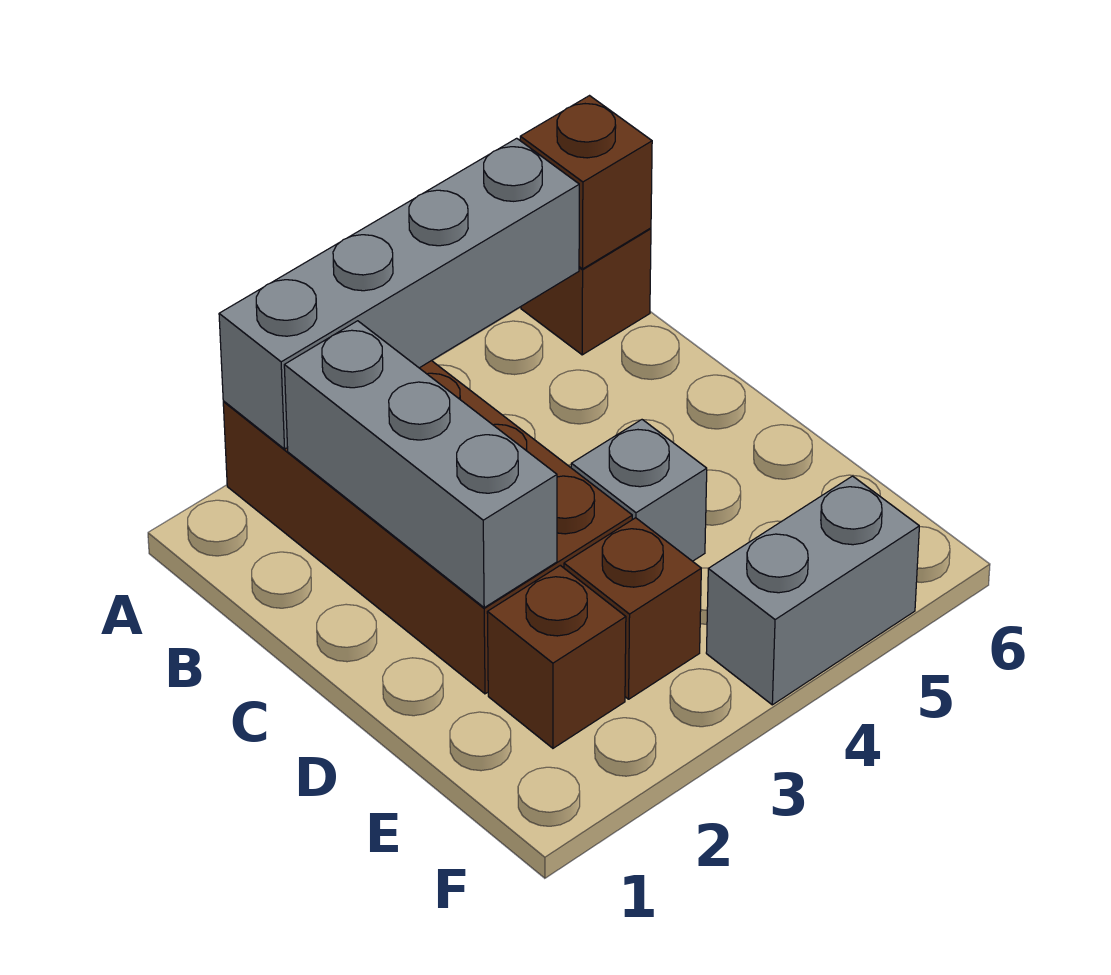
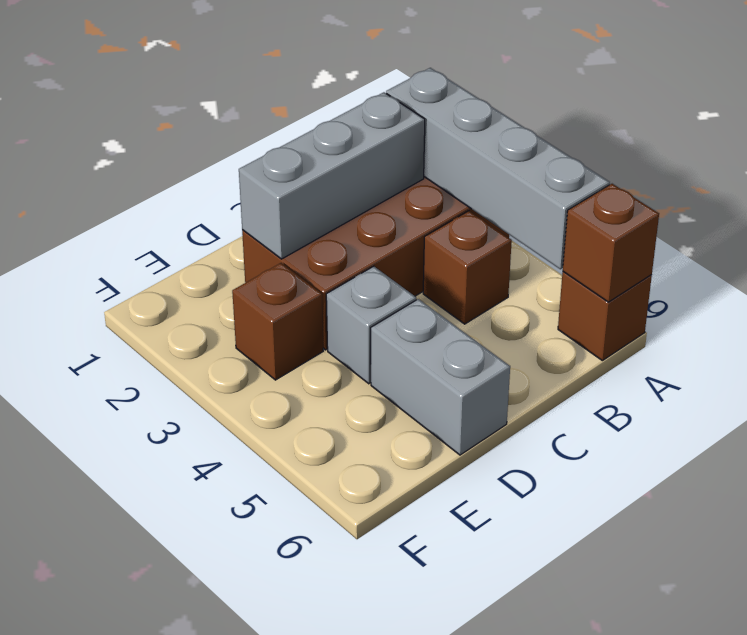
brown brick E2 level 1 -> brown brick B4 level 1
grey brick F4:F5 level 1 -> grey brick D5:D6 level 1

